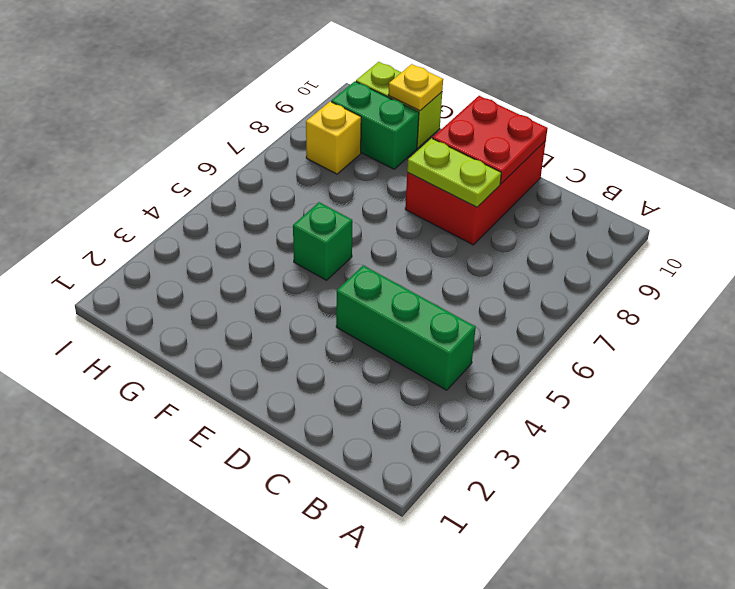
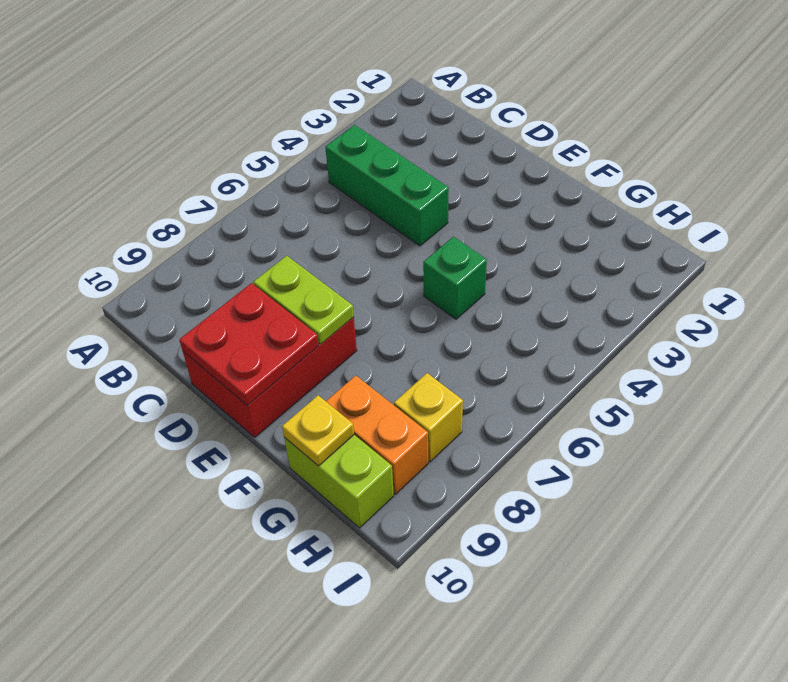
green brick G9:H9 level 1 -> orange brick G9:H9 level 1

